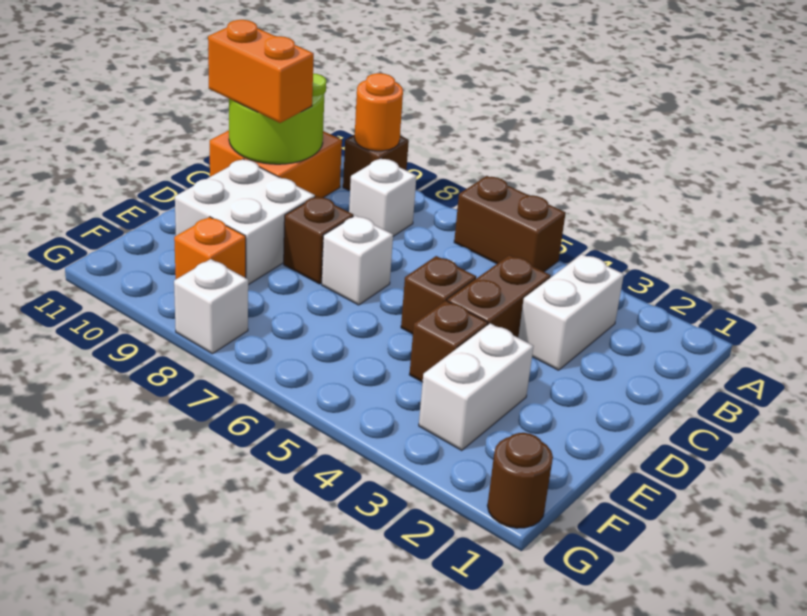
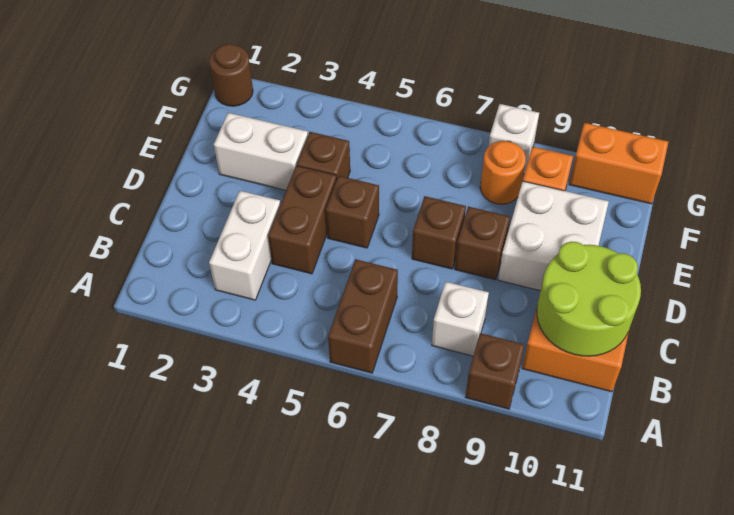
brown brick A5:A6 level 1 -> brown brick A6:B6 level 1
orange round brick A9 level 2 -> orange round brick F8 level 1
orange brick C10:C11 level 3 -> orange brick G10:G11 level 1
white brick D7 level 1 -> brown brick D7 level 1
white brick E3:F3 level 1 -> white brick E2:E3 level 1

